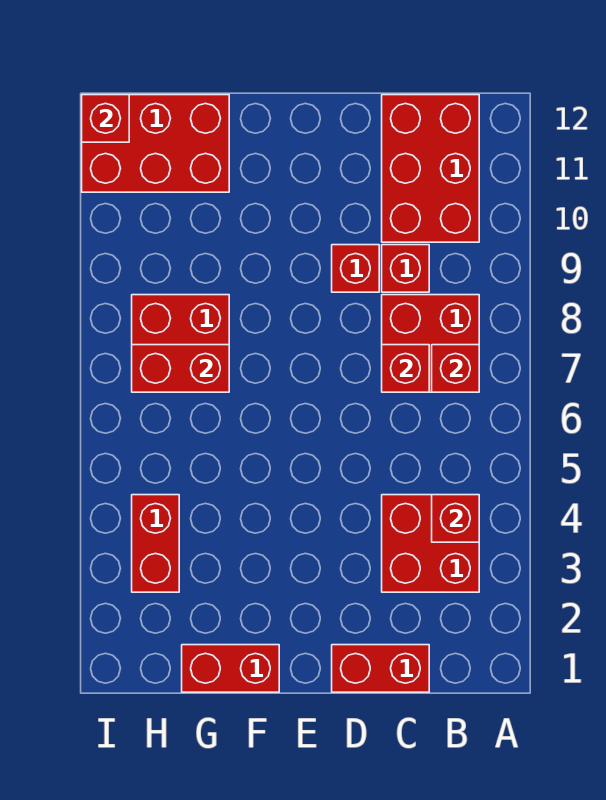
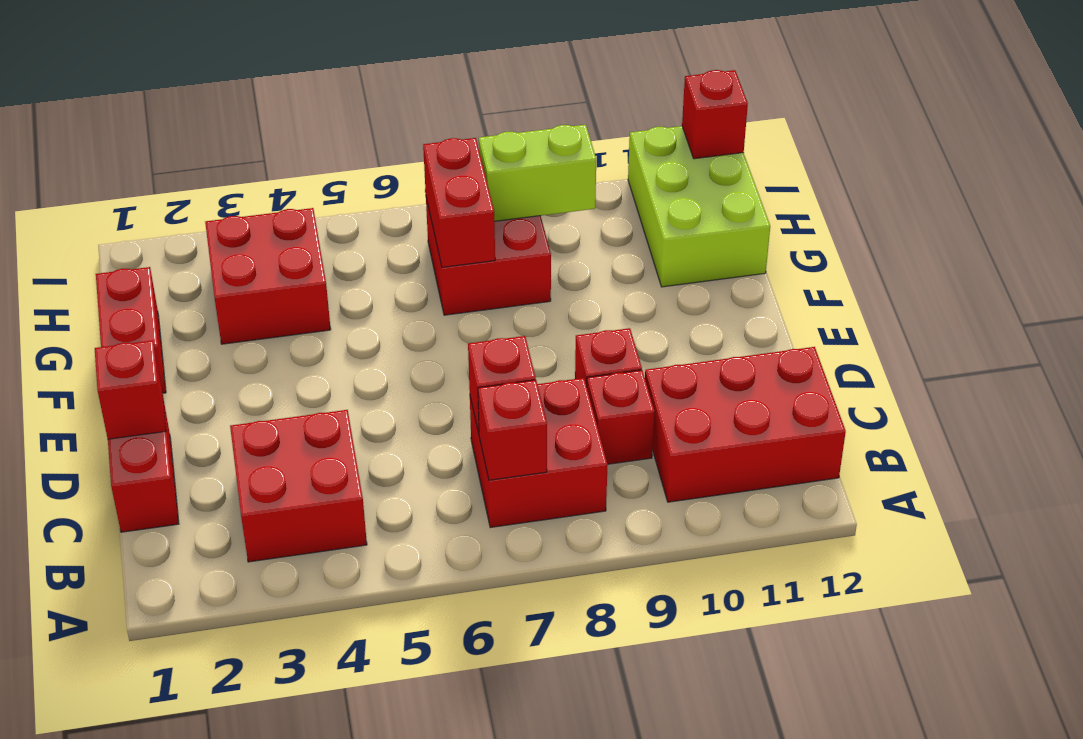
red brick B4 level 2 -> red brick D1 level 2
red brick G11:I12 level 1 -> lime brick G11:I12 level 1
red brick H3:H4 level 1 -> red brick G3:H4 level 1
none -> lime brick H8:H9 level 2

